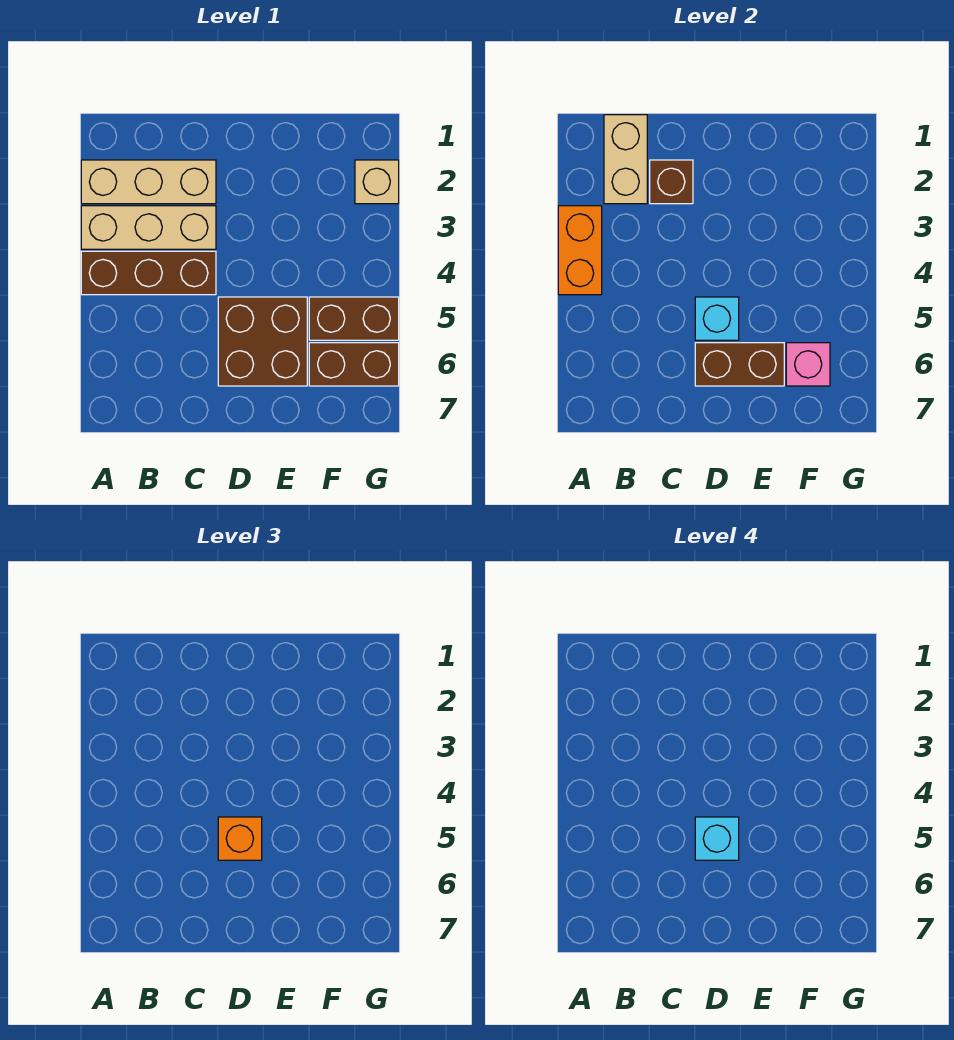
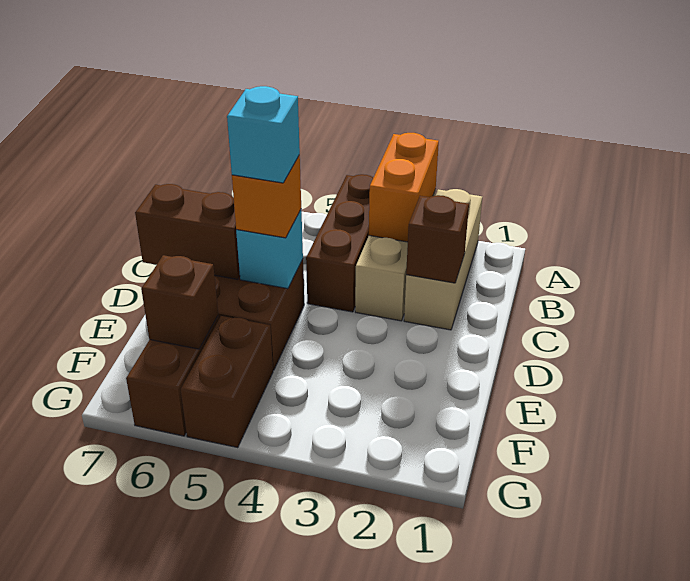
orange brick A3:A4 level 2 -> orange brick A3:B3 level 2
tan brick B1:B2 level 2 -> none
brown brick D6:E6 level 2 -> brown brick D6:D7 level 2
pink brick F6 level 2 -> brown brick F6 level 2
tan brick G2 level 1 -> none

